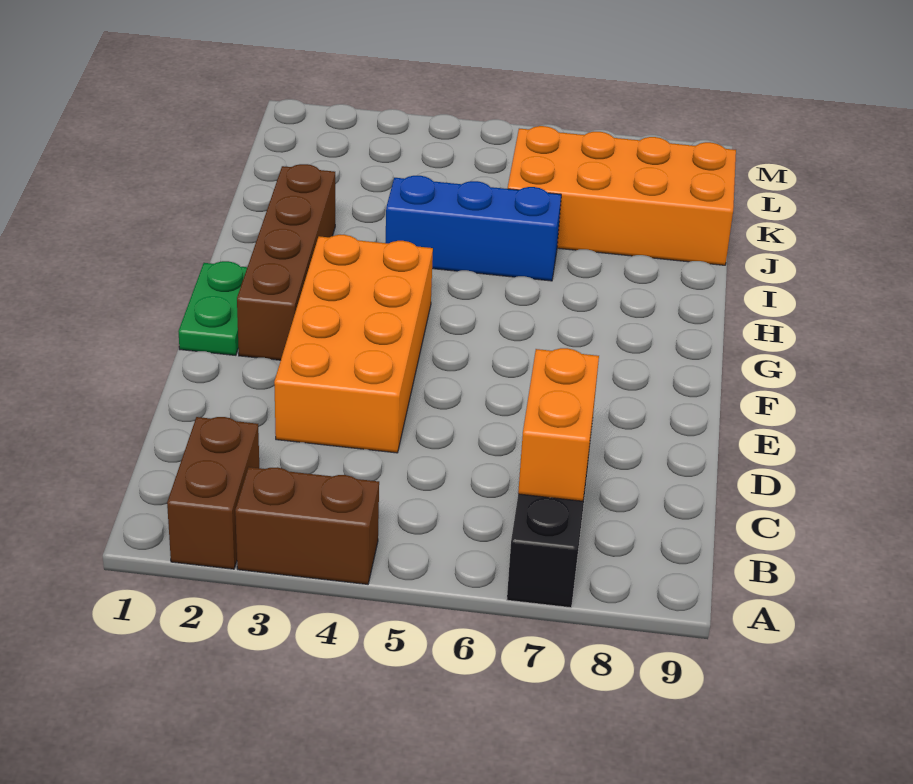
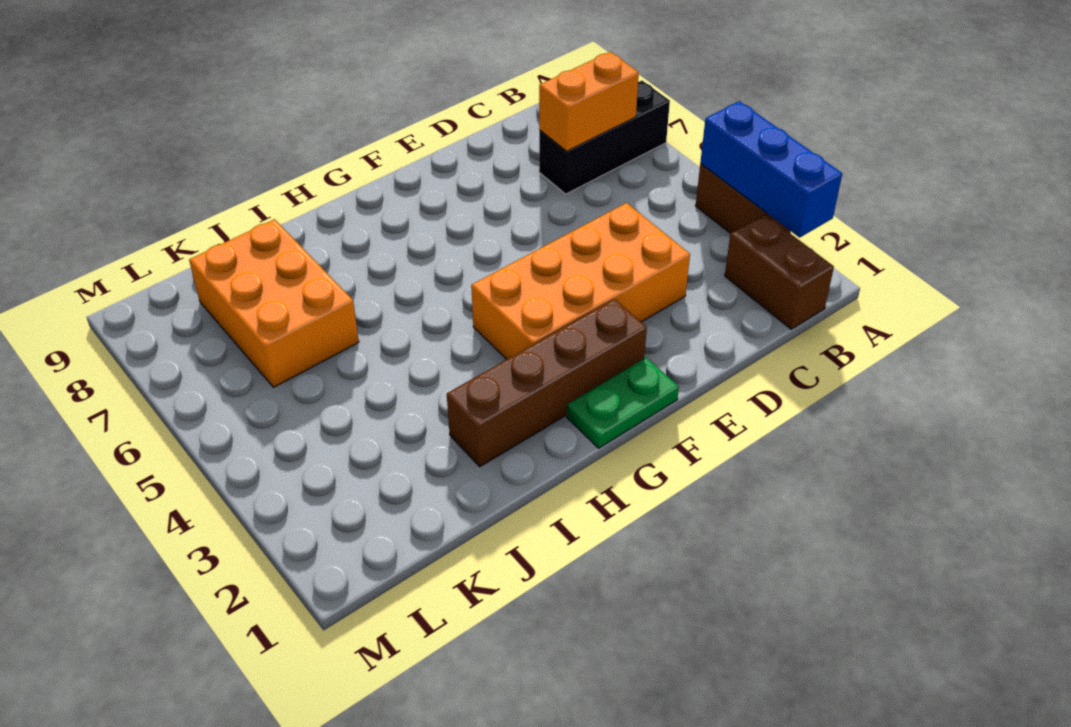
brown brick A2:B2 level 1 -> brown brick B1:B2 level 1
blue brick I4:I6 level 1 -> blue brick A2:A4 level 2
orange brick J6:K9 level 1 -> orange brick J6:K8 level 1

